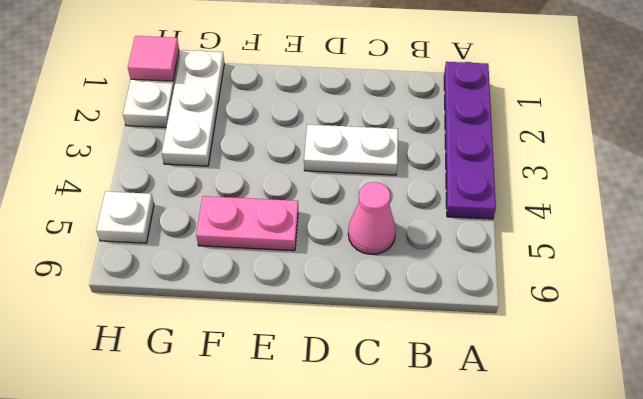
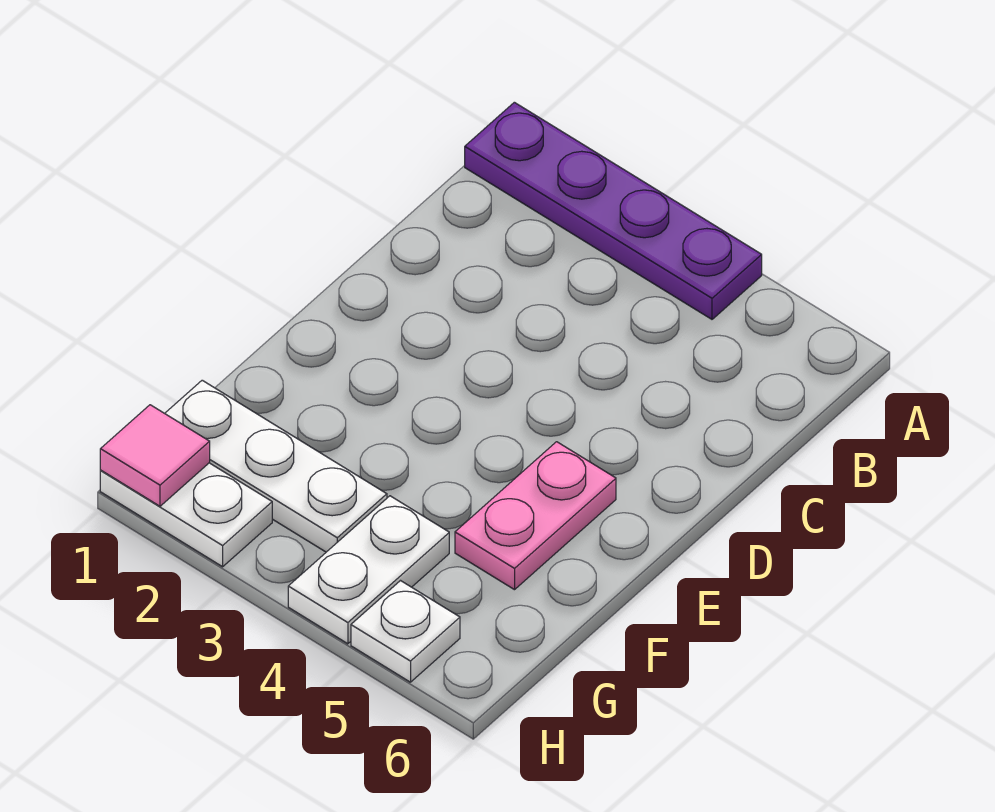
white plate C3:D3 level 1 -> white plate G4:H4 level 1
pink cone C5 level 1 -> none

